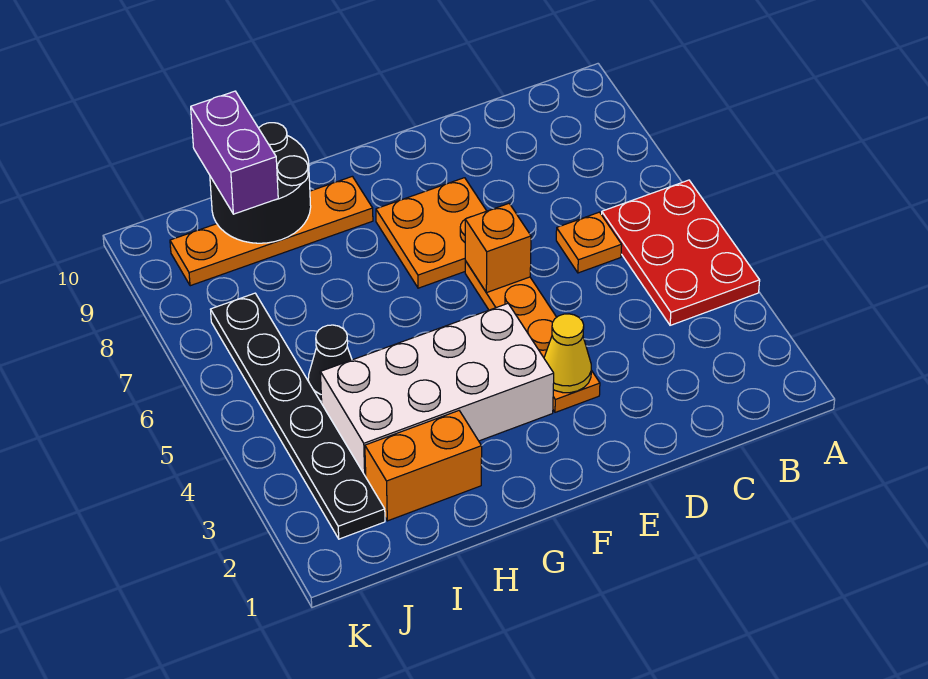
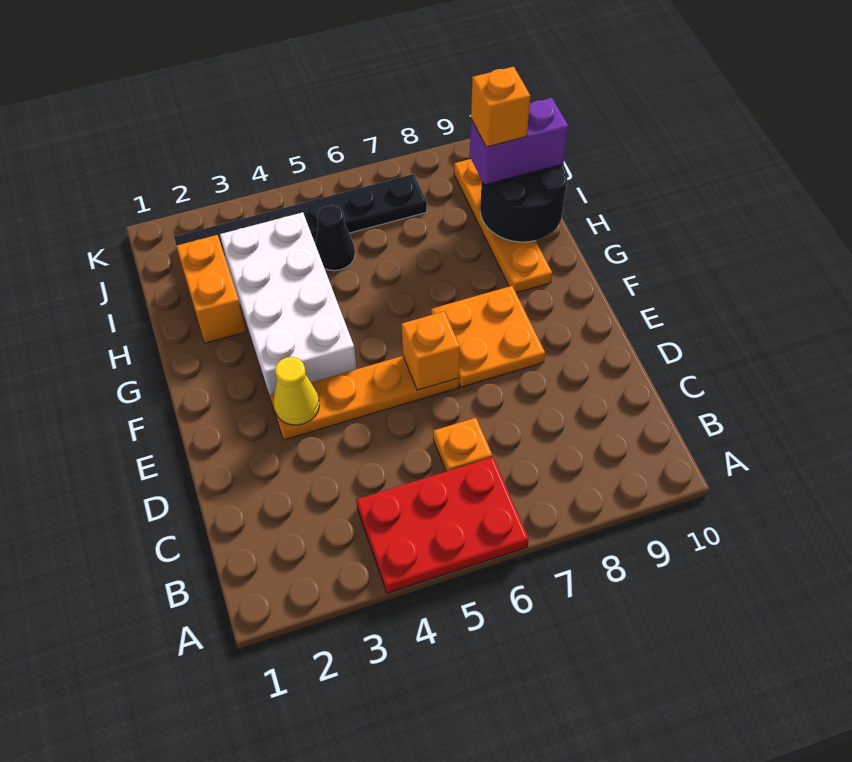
none -> orange brick I9 level 4

